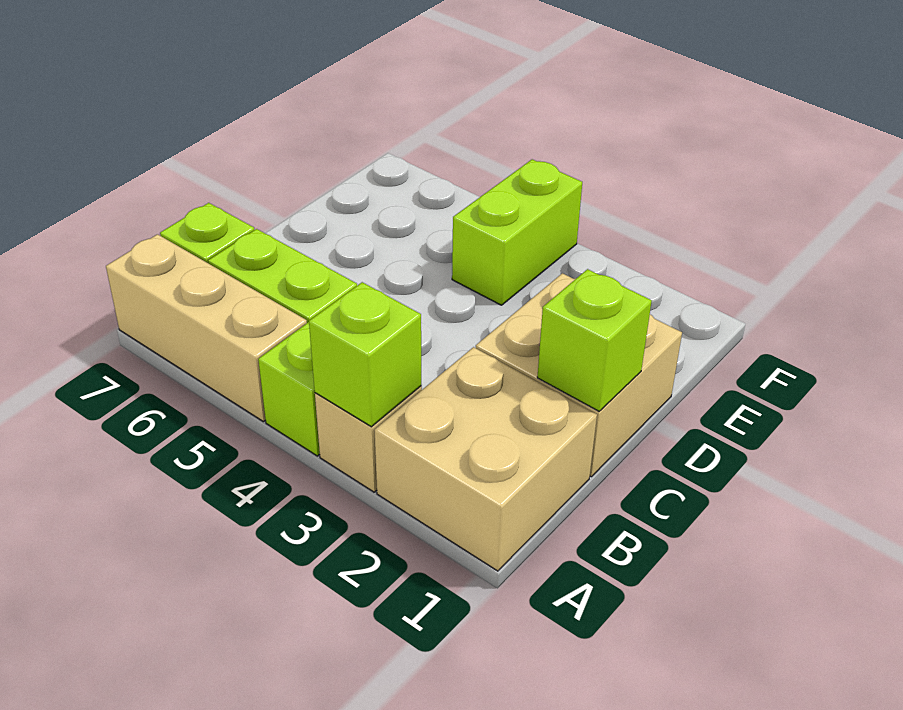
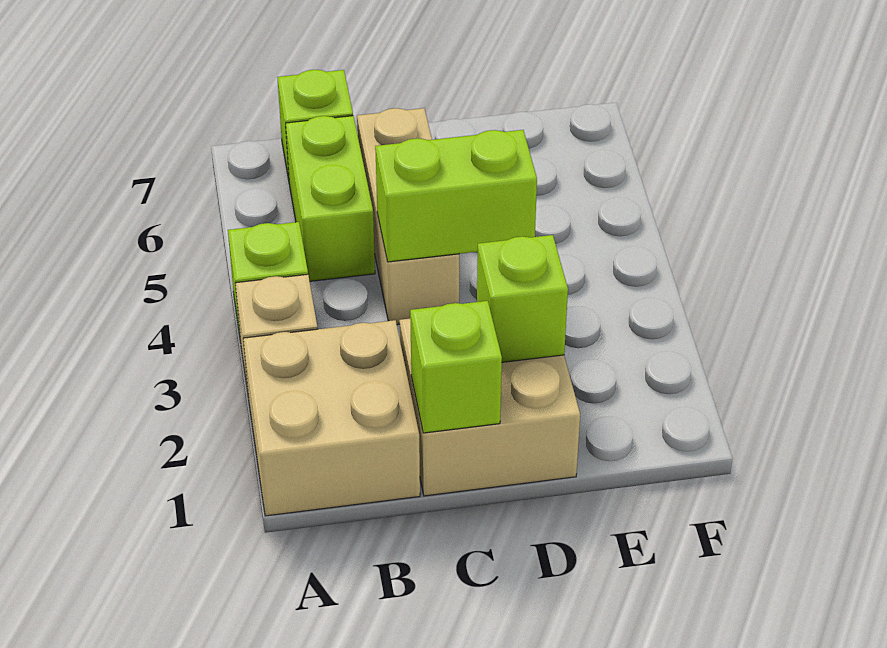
lime brick A3 level 2 -> lime brick D2 level 2
tan brick A5:A7 level 1 -> tan brick C4:C6 level 1
lime brick E4:F4 level 1 -> lime brick C4:D4 level 2

